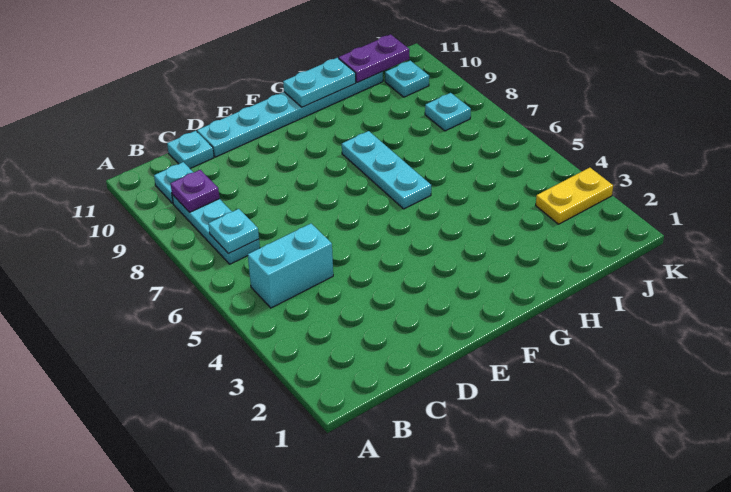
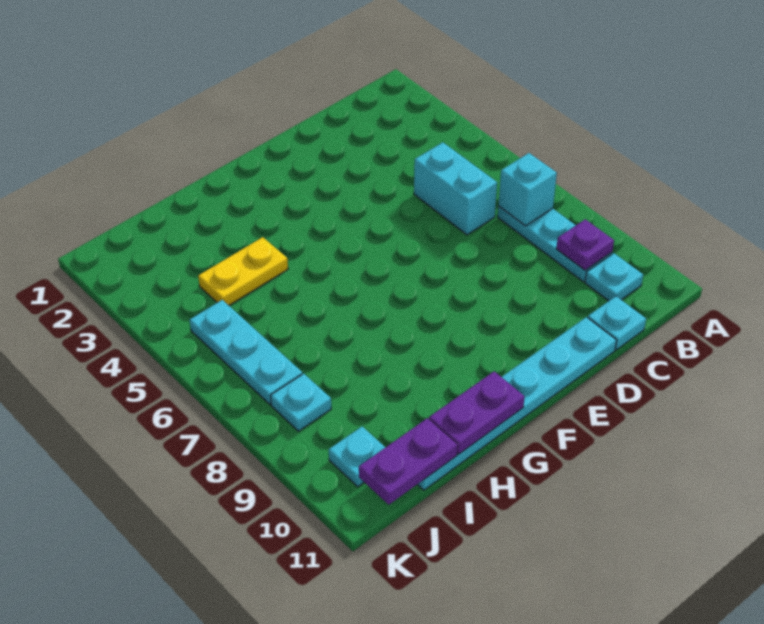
cyan brick B5:C5 level 1 -> cyan brick C5:C6 level 1
cyan plate B7 level 2 -> cyan brick B7 level 2
cyan plate G6:G8 level 1 -> cyan plate J5:J7 level 1
cyan plate G11:H11 level 2 -> purple plate G11:H11 level 2
yellow plate J3:K3 level 1 -> yellow plate H4:I4 level 1

